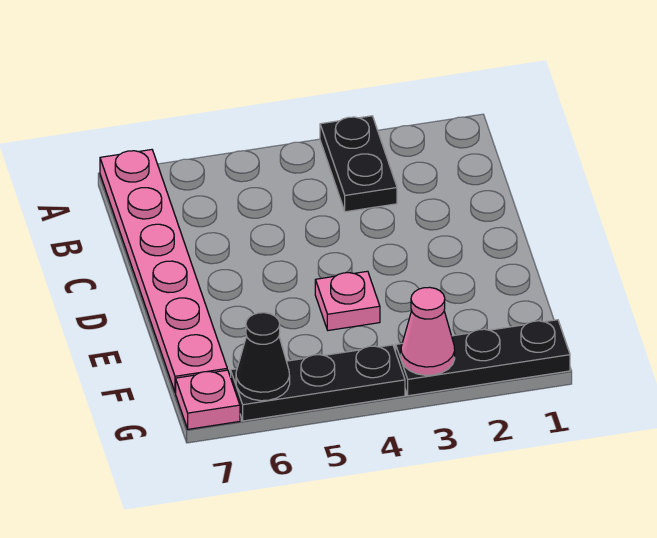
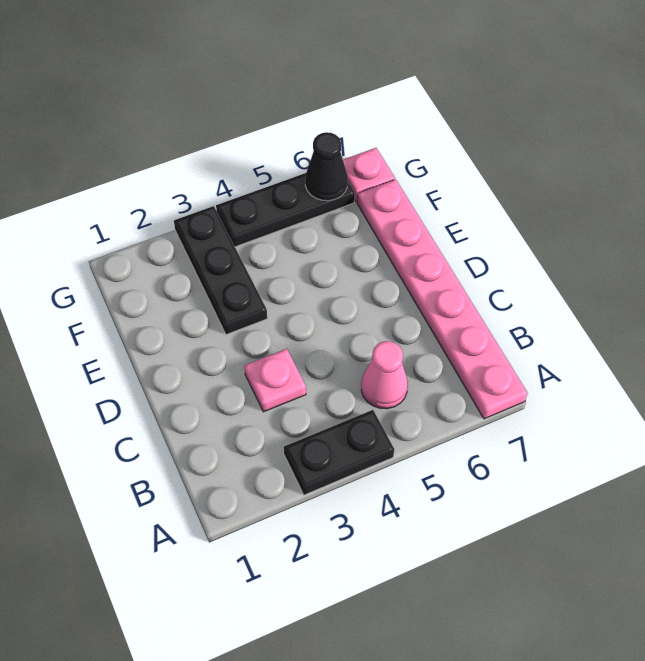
black plate A3:B3 level 1 -> black plate A3:A4 level 1
pink plate E4 level 1 -> pink plate C3 level 1
black plate G1:G3 level 1 -> black plate E3:G3 level 1
pink cone G3 level 2 -> pink cone B5 level 1

